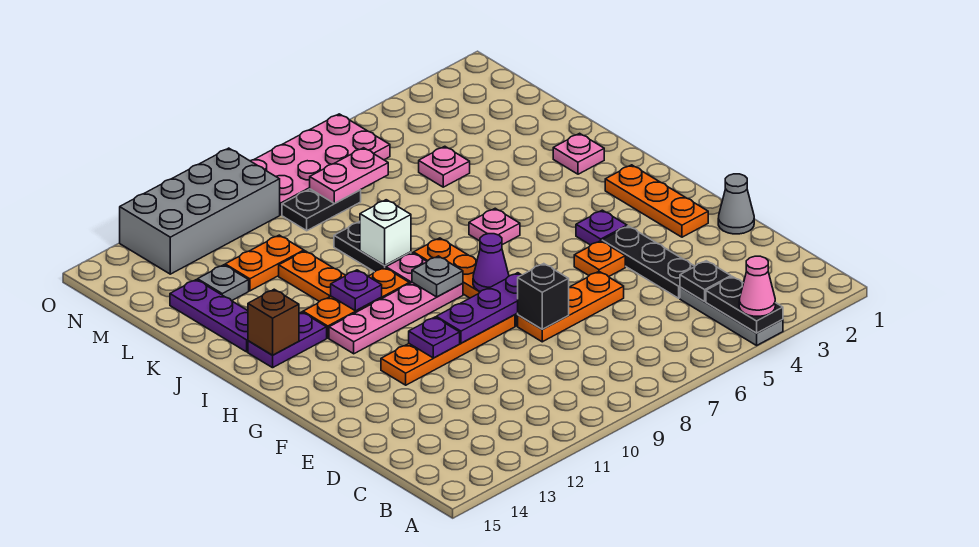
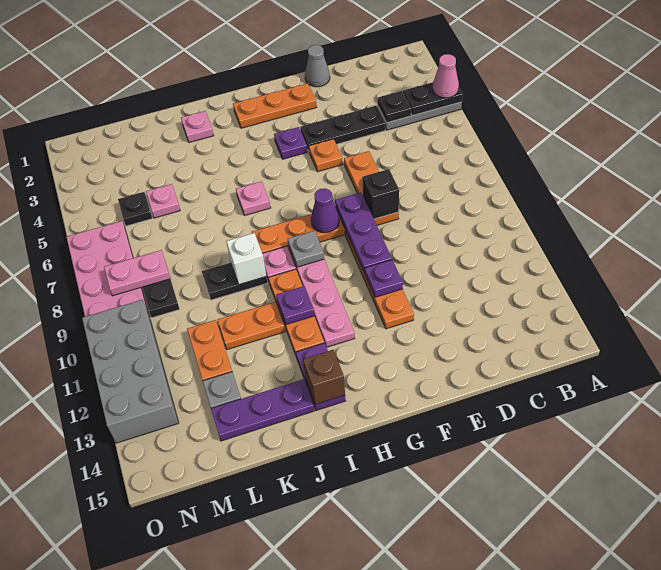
none -> black plate M5 level 1
pink plate M7:M8 level 2 -> pink plate M8:N8 level 2

